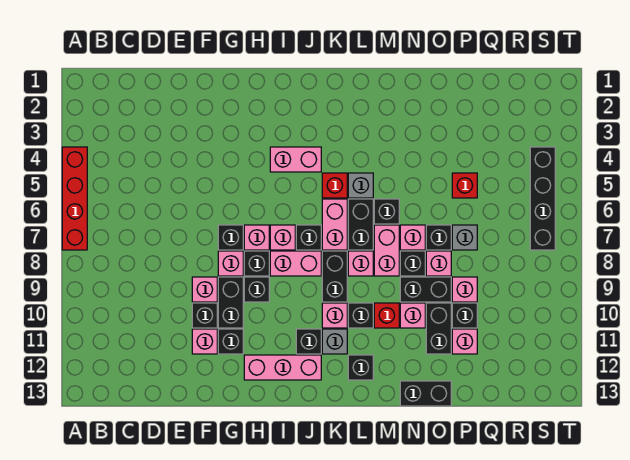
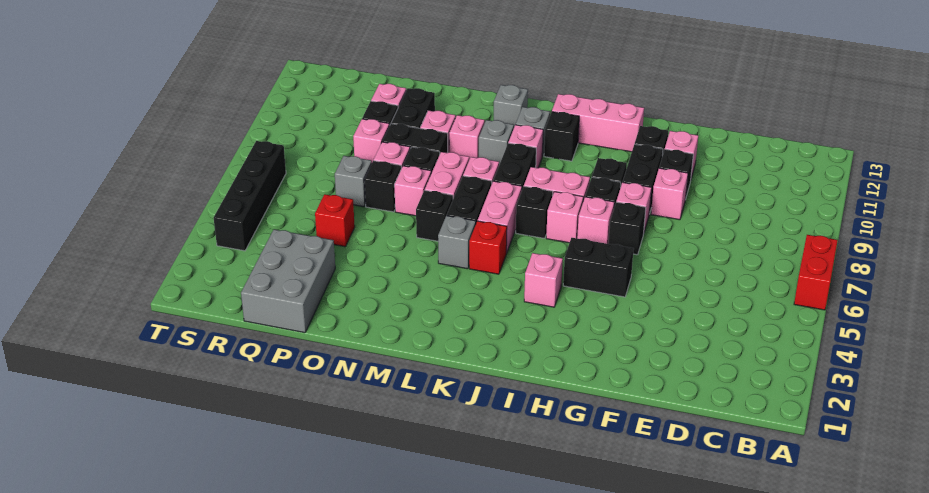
red brick A4:A7 level 1 -> red brick A6:A7 level 1
pink brick I4:J4 level 1 -> pink brick I4 level 1
black brick L10 level 1 -> grey brick L10 level 1
black brick L12 level 1 -> grey brick L12 level 1
red brick M10 level 1 -> pink brick M10 level 1
black brick N13:O13 level 1 -> black brick G5:H5 level 1
none -> grey brick P1:Q3 level 1

